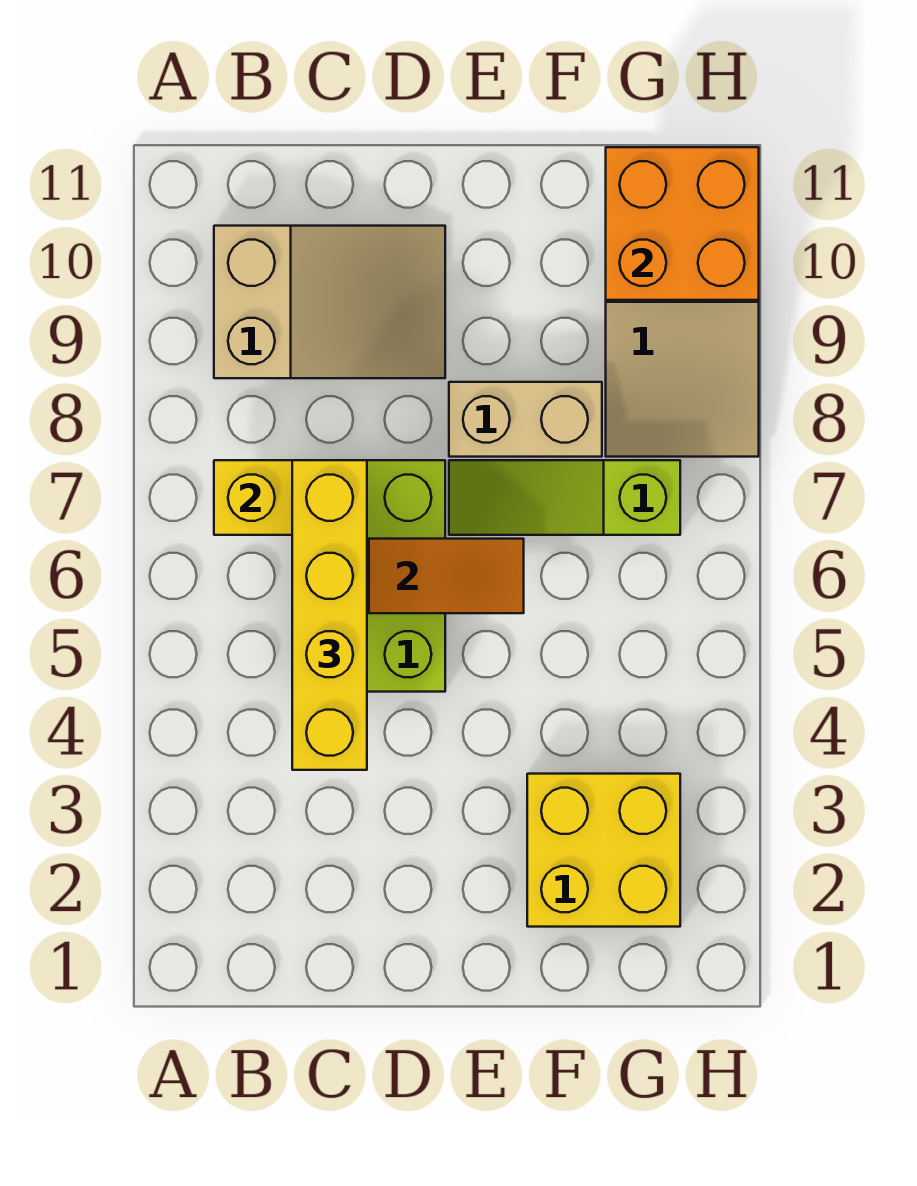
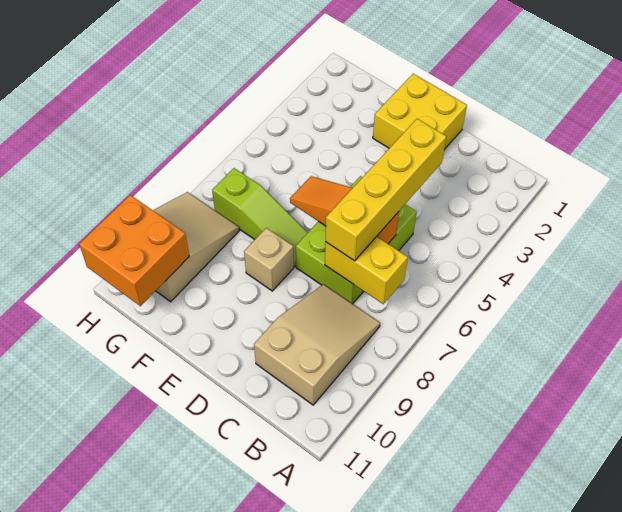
tan slope B9:D10 level 1 top B -> tan slope B8:C10 level 1 top 10
tan brick E8:F8 level 1 -> tan brick E8 level 1
yellow brick F2:G3 level 1 -> yellow brick D1:E2 level 1

